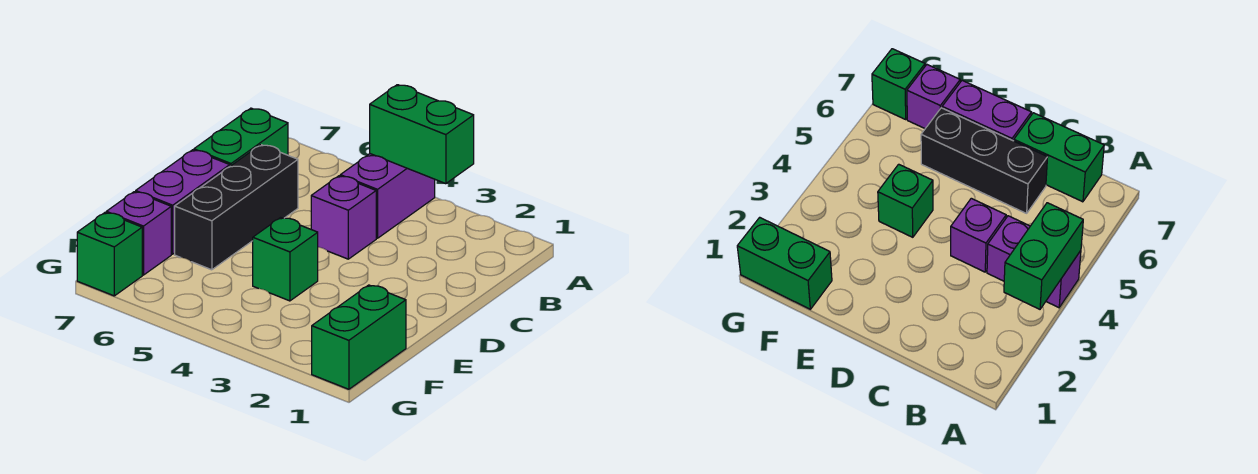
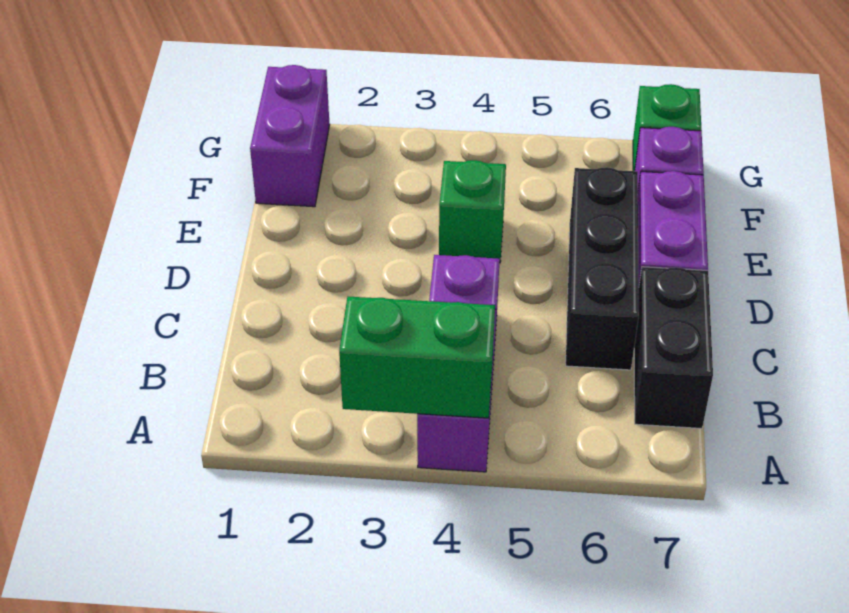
green brick B7:C7 level 1 -> black brick B7:C7 level 1
green brick F1:G1 level 1 -> purple brick F1:G1 level 1

